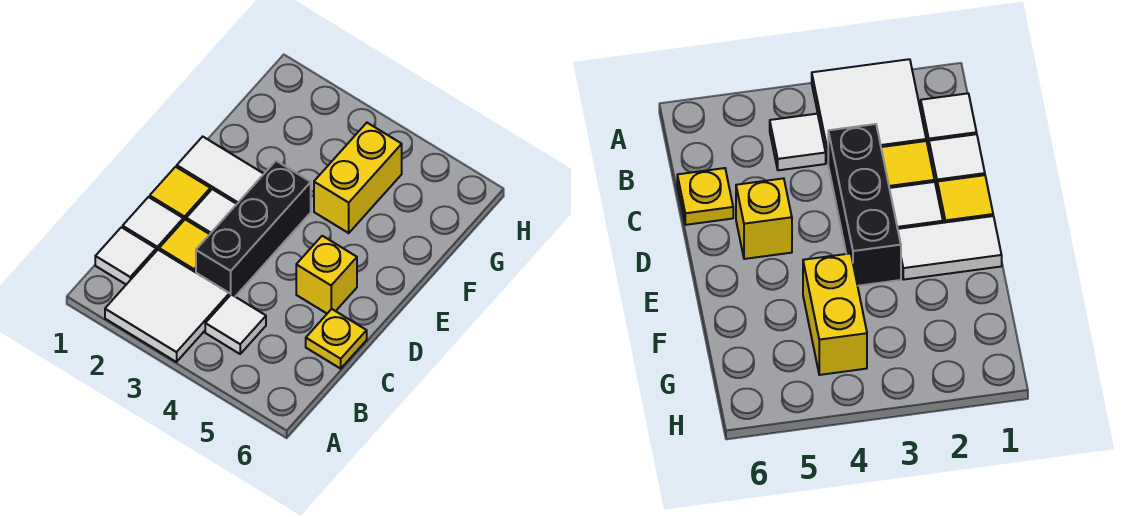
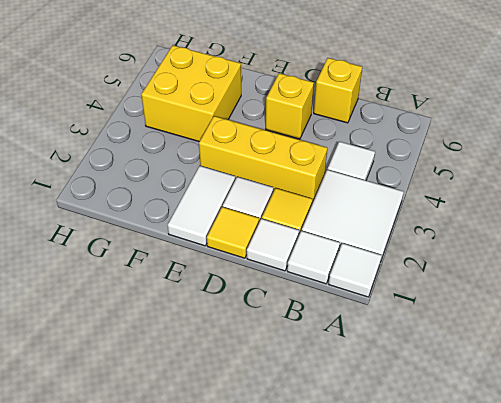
none -> white tile A1 level 1
black brick C3:E3 level 1 -> yellow brick C3:E3 level 1
yellow plate C6 level 1 -> yellow brick C6 level 1
yellow brick F4:G4 level 1 -> yellow brick F4:G5 level 1

